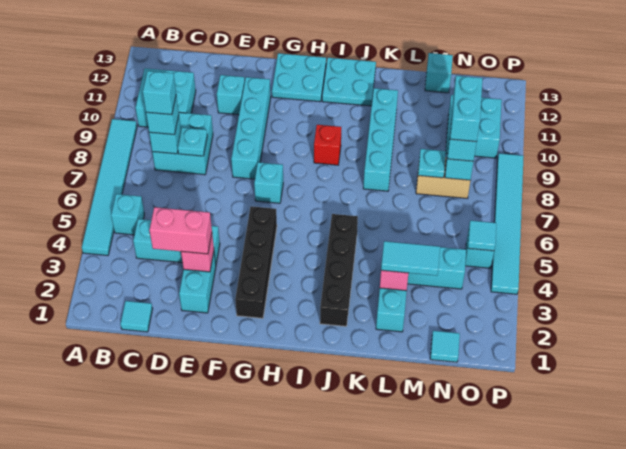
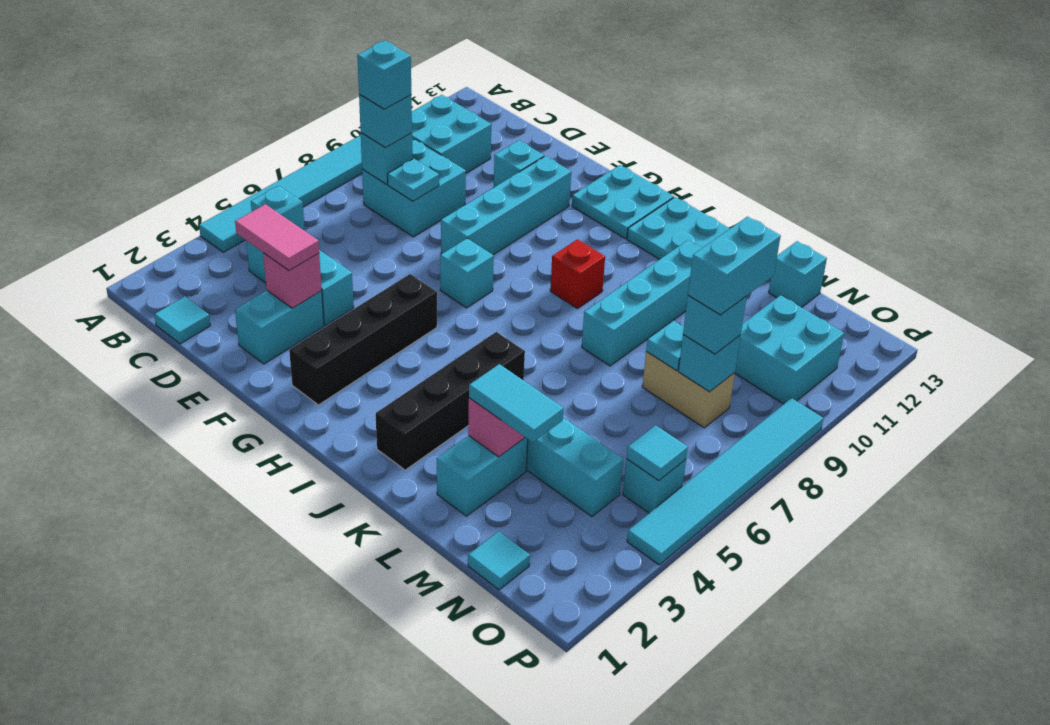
pink brick D3:E3 level 3 -> pink tile D3:E3 level 3

